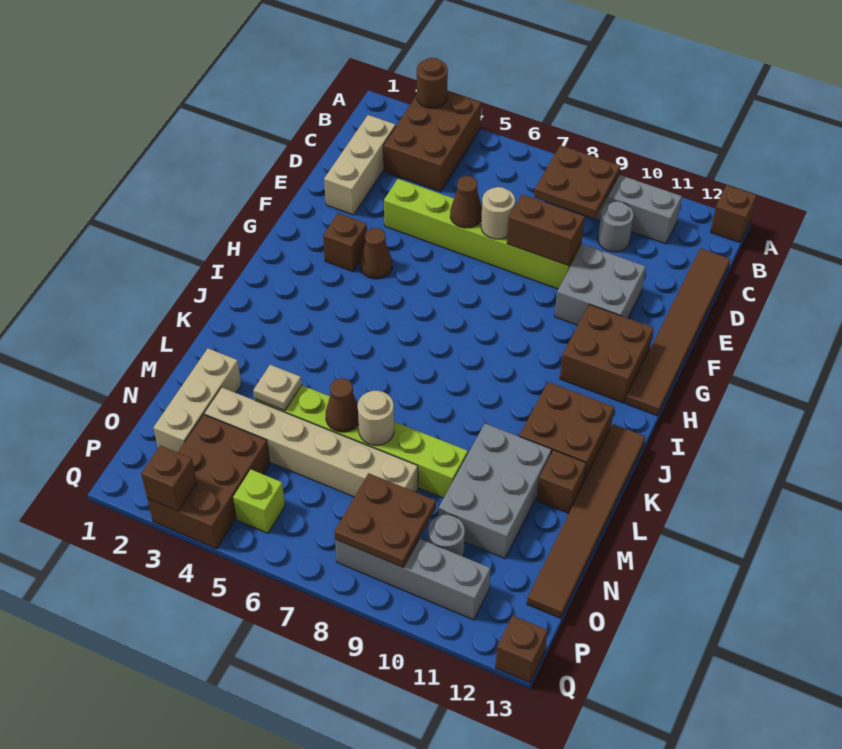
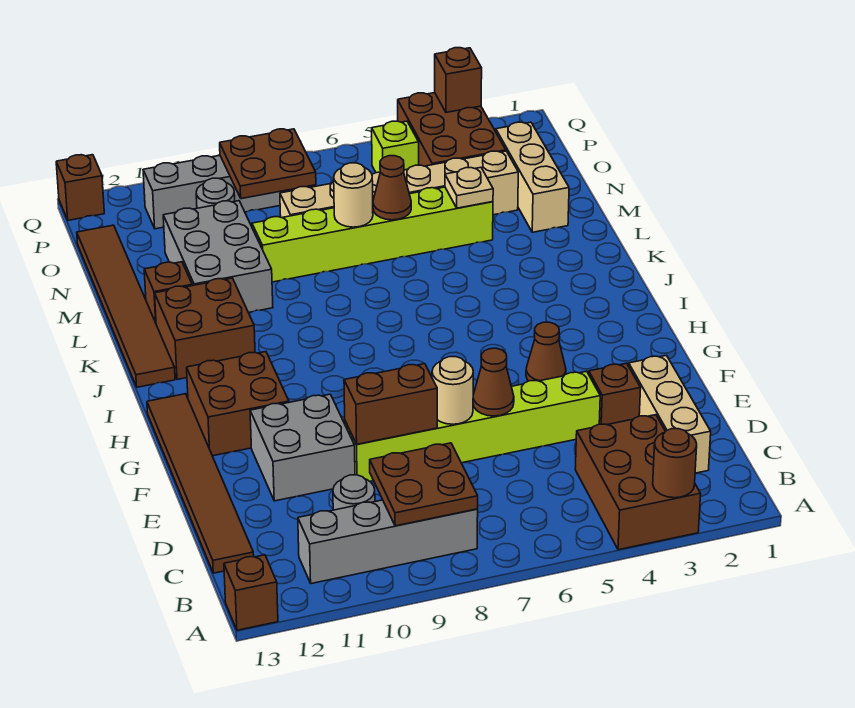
brown brick G3 level 1 -> brown brick E3 level 1

